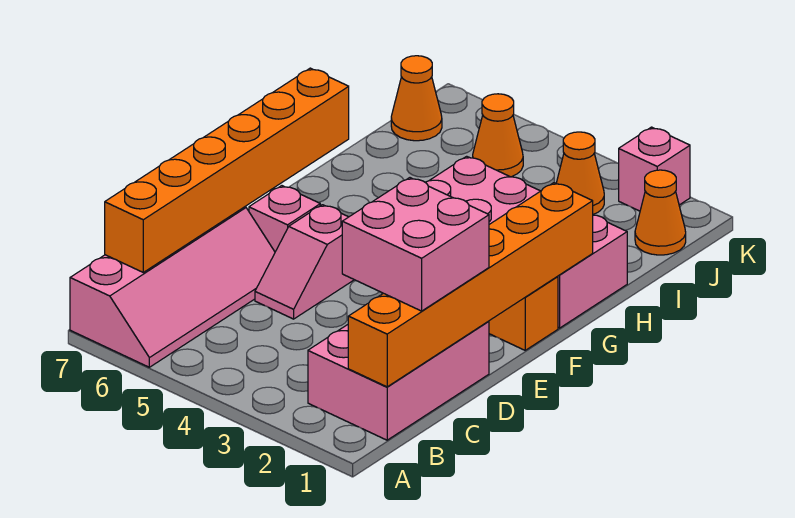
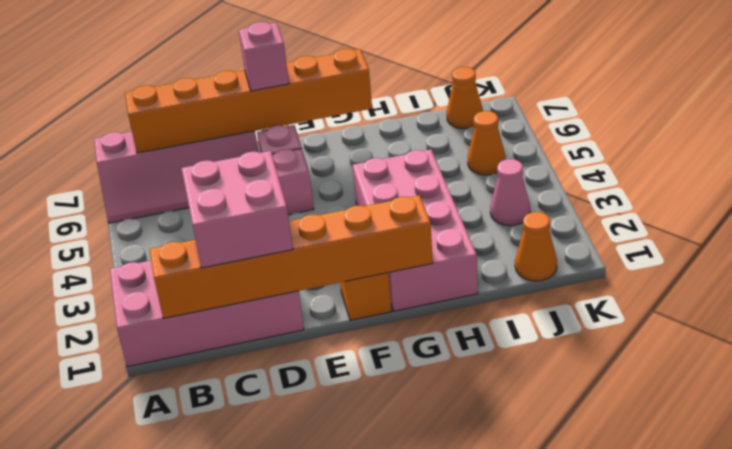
pink brick B1:D2 level 1 -> pink brick A1:D2 level 1
orange cone J3 level 1 -> pink cone J3 level 1
pink brick K2 level 1 -> pink brick E7 level 3

